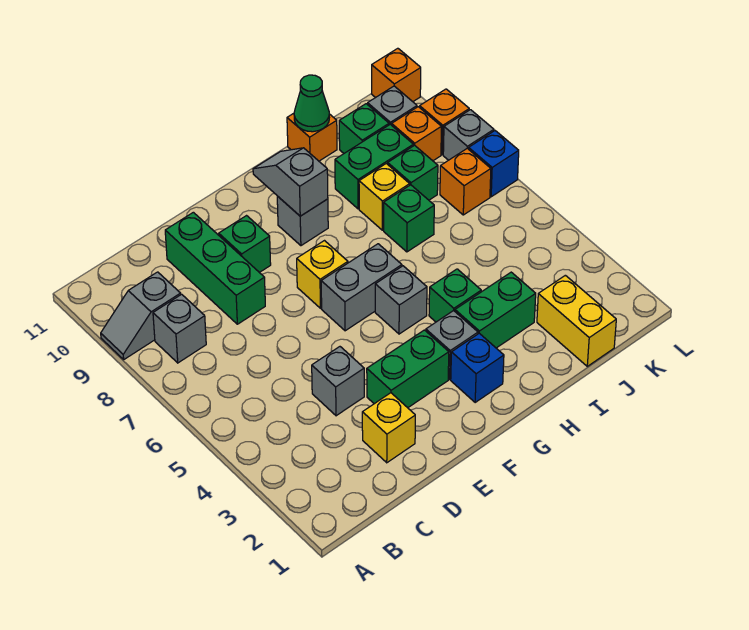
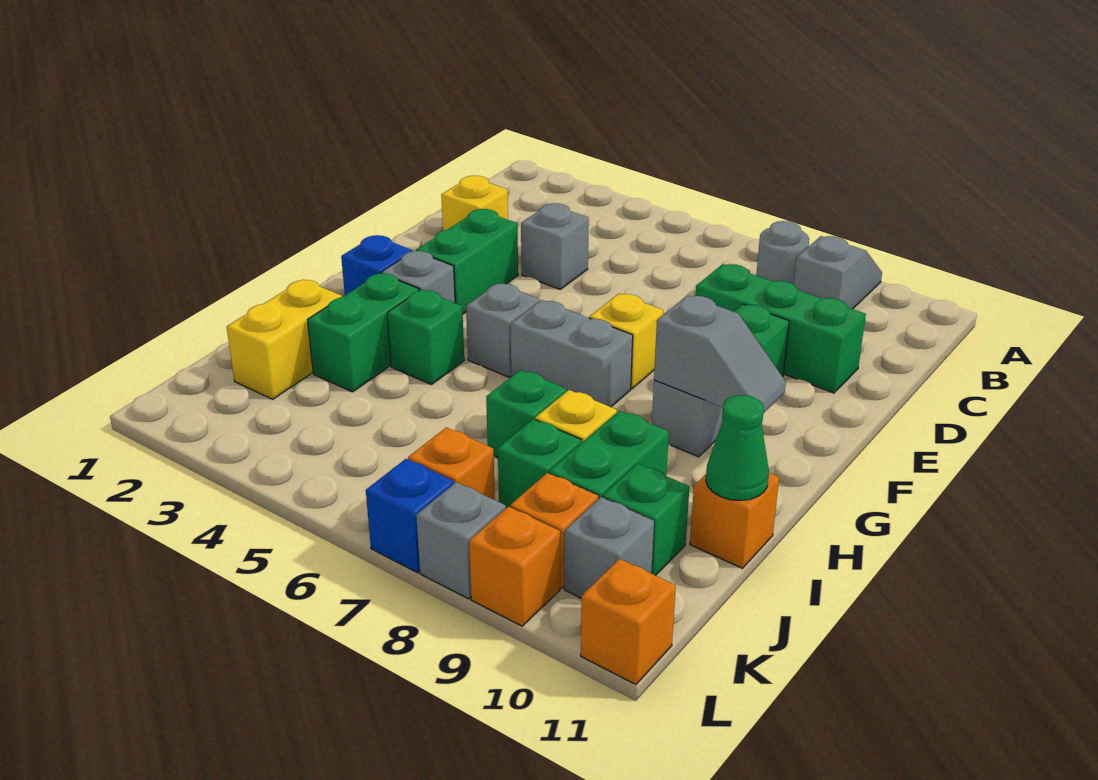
grey brick B8 level 1 -> grey round brick B8 level 1
grey brick F6:G6 level 1 -> grey brick G6:G7 level 1
yellow brick J1:J2 level 1 -> yellow brick I2:J2 level 1

